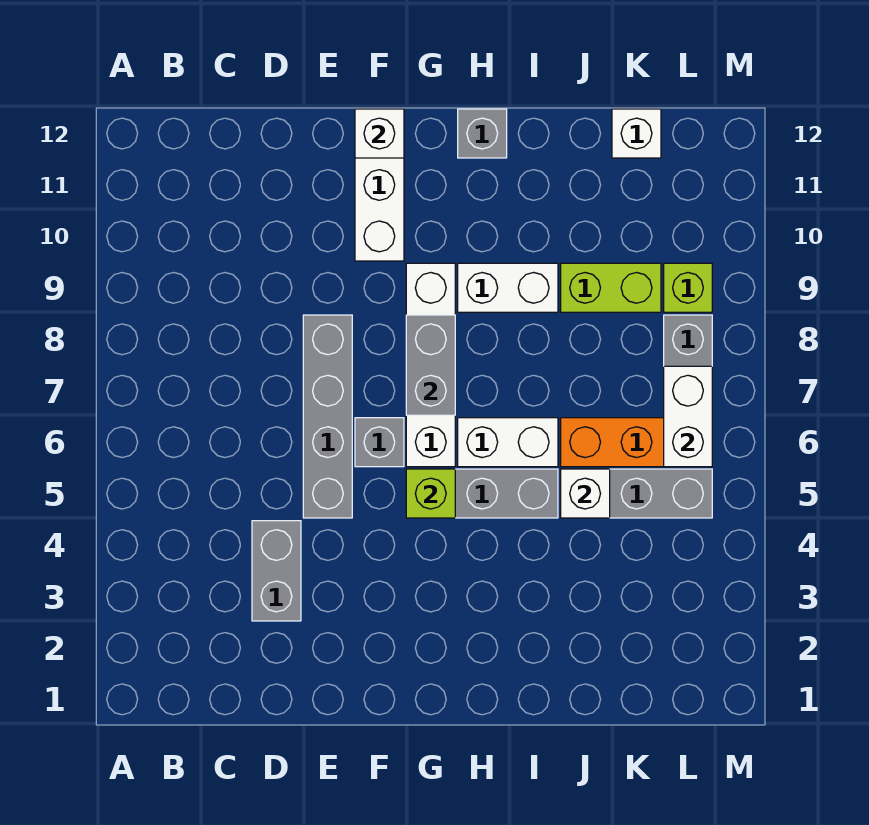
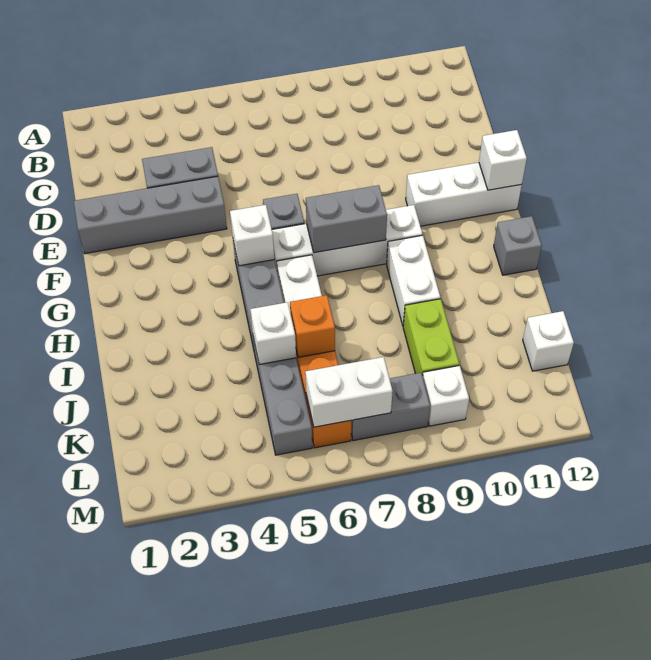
grey brick E5:E8 level 1 -> grey brick E1:E4 level 1
lime brick G5 level 2 -> white brick G5 level 2
none -> orange brick J6 level 2
lime brick L9 level 1 -> white brick L9 level 1

